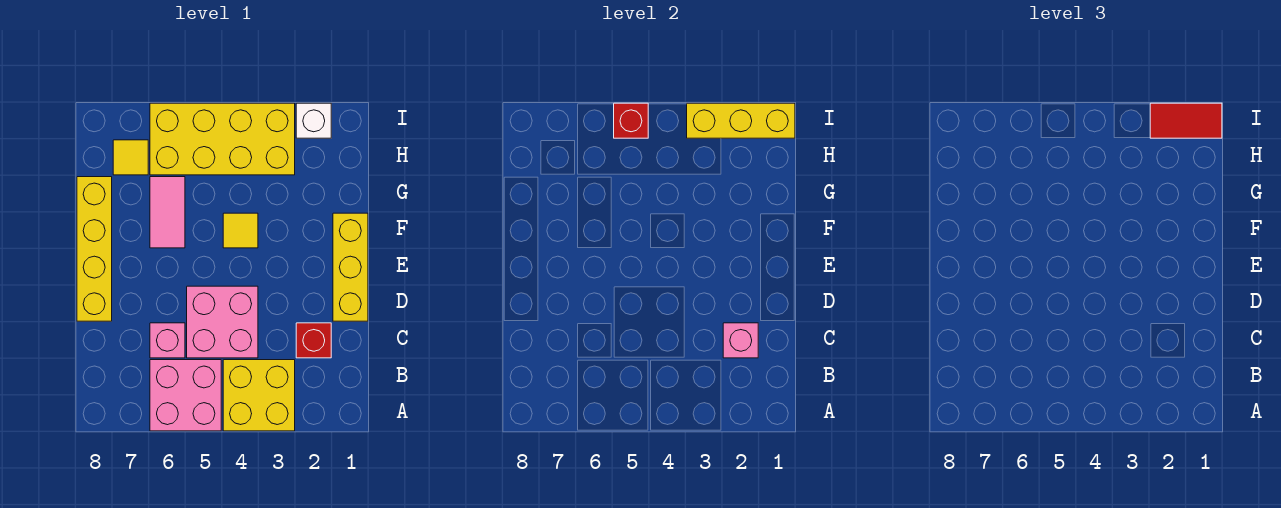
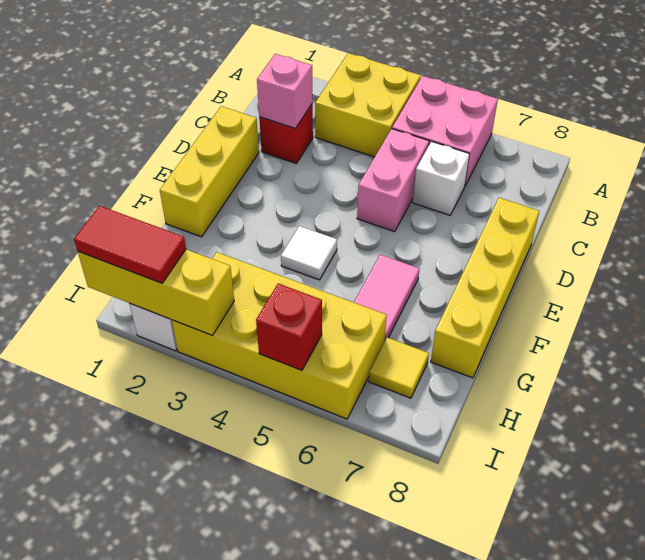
pink brick C4:D5 level 1 -> pink brick C5:D5 level 1
pink brick C6 level 1 -> white brick C6 level 1
yellow tile F4 level 1 -> white tile F4 level 1

